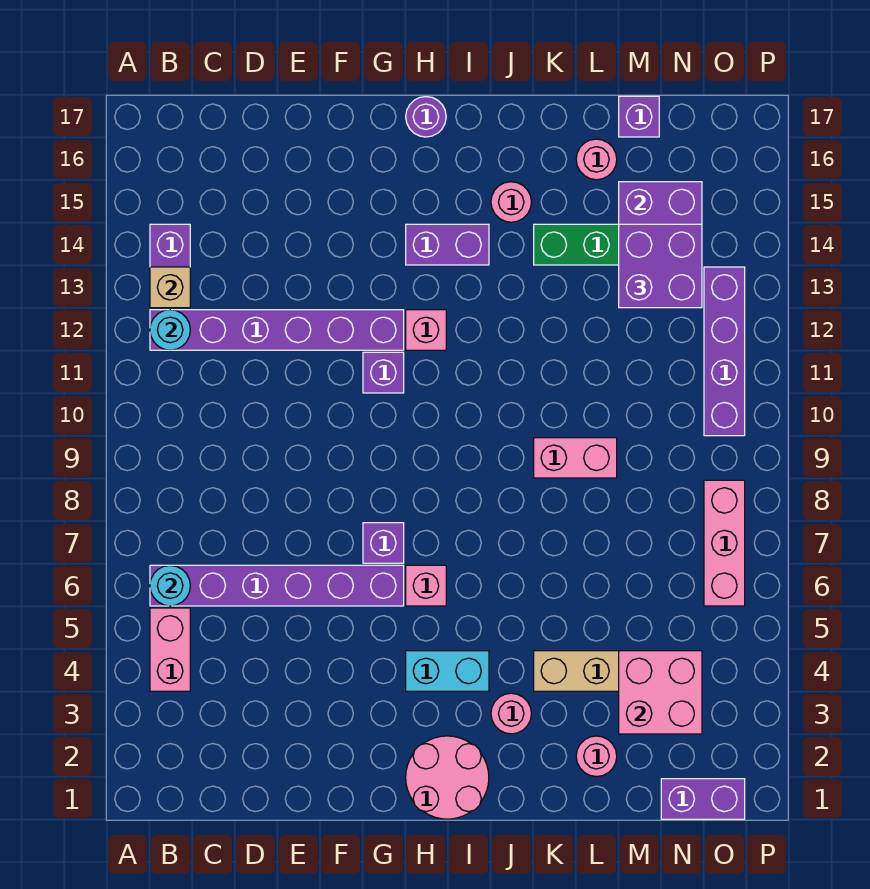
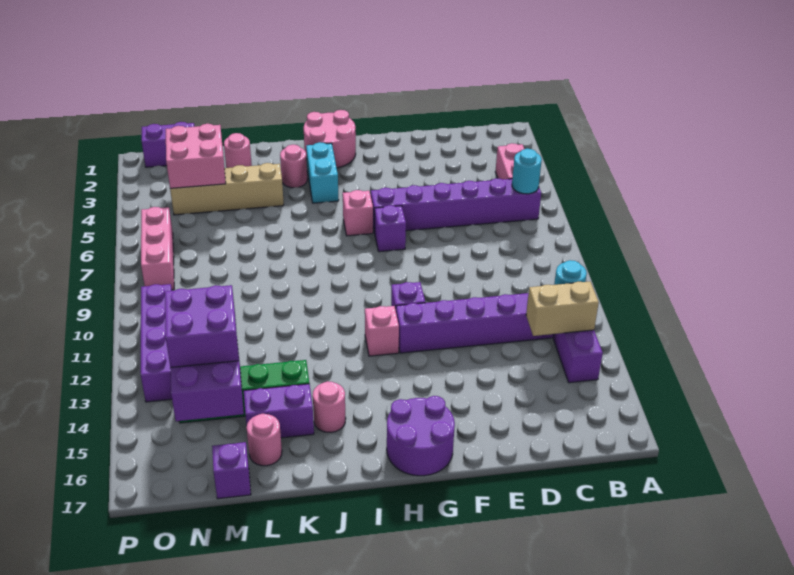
tan brick B13 level 2 -> tan brick B13:C13 level 2
cyan brick H4:I4 level 1 -> cyan brick I3:I4 level 1
purple brick H14:I14 level 1 -> purple brick K15:L15 level 1
purple round brick H17 level 1 -> purple round brick G16:H17 level 1
pink brick K9:L9 level 1 -> none

